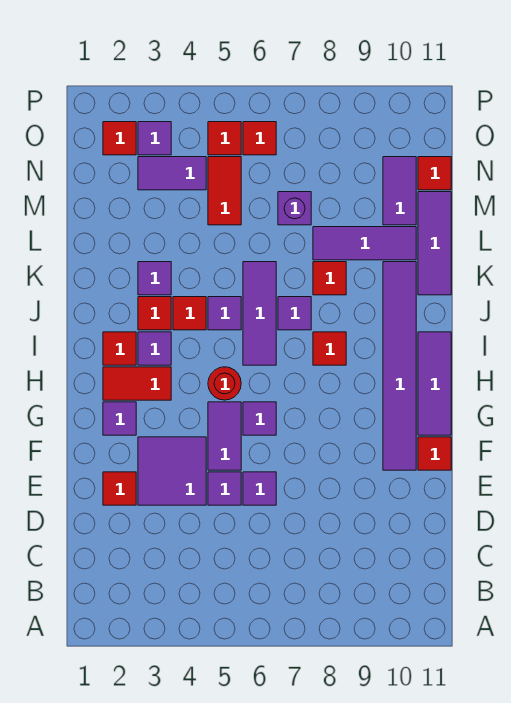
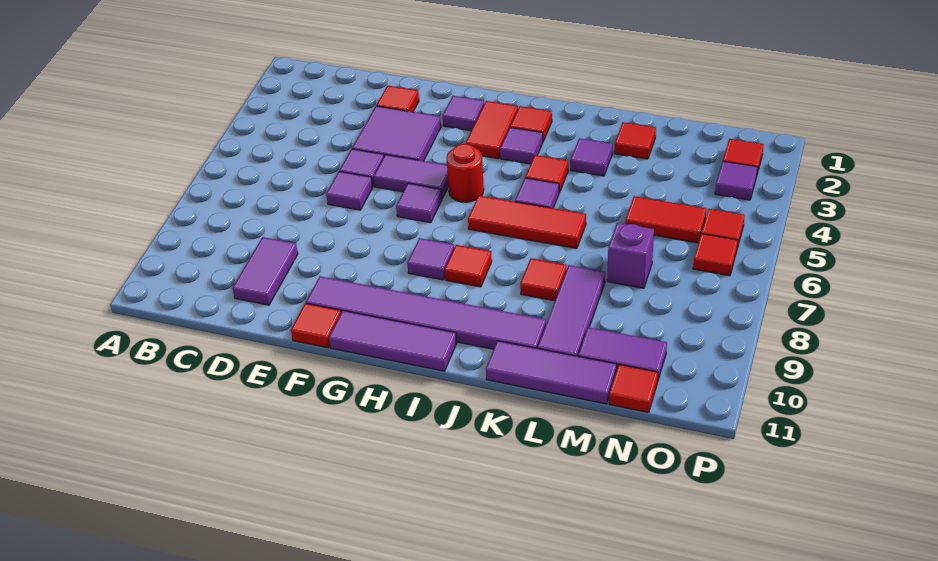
purple tile I6:K6 level 1 -> red tile I6:K6 level 1
red tile J3 level 1 -> red tile L2 level 1
purple tile J7 level 1 -> purple tile H8 level 1
purple tile N3:N4 level 1 -> purple tile D9:D10 level 1

